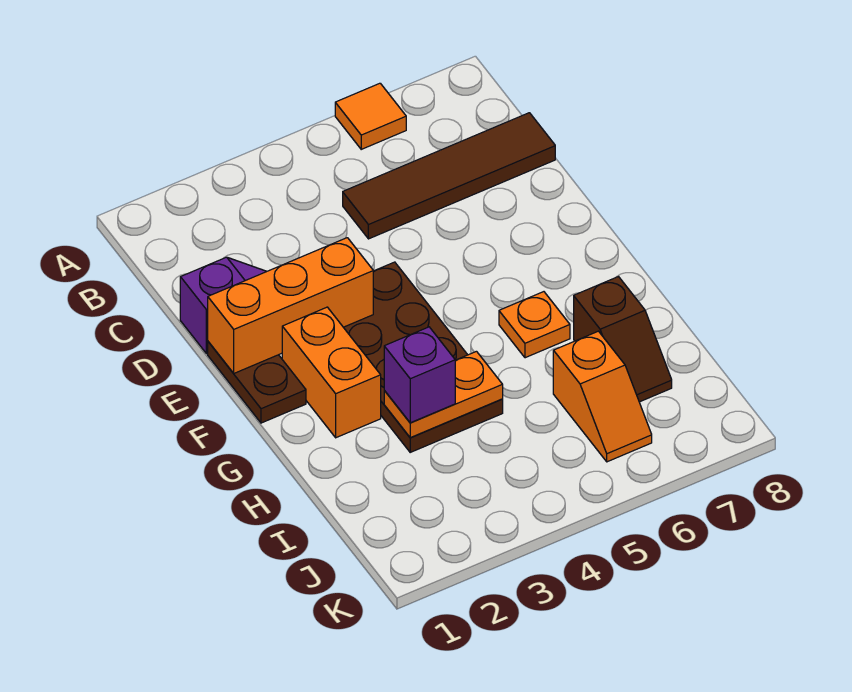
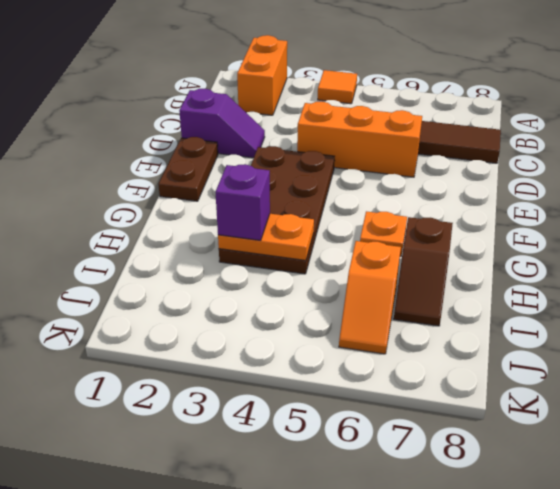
orange tile A6 level 1 -> orange tile A4 level 1
orange brick E1:E3 level 2 -> orange brick D4:D6 level 1
orange brick F2:G2 level 1 -> orange brick A2:B2 level 1

